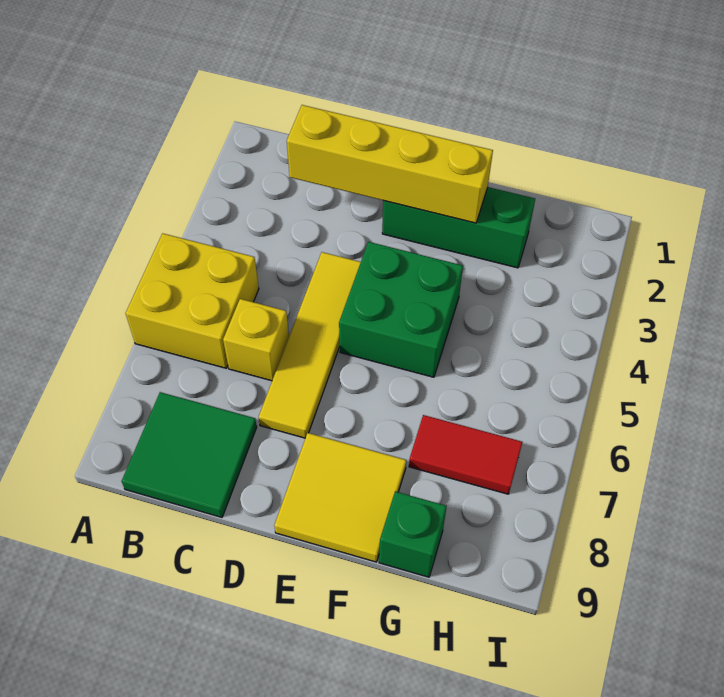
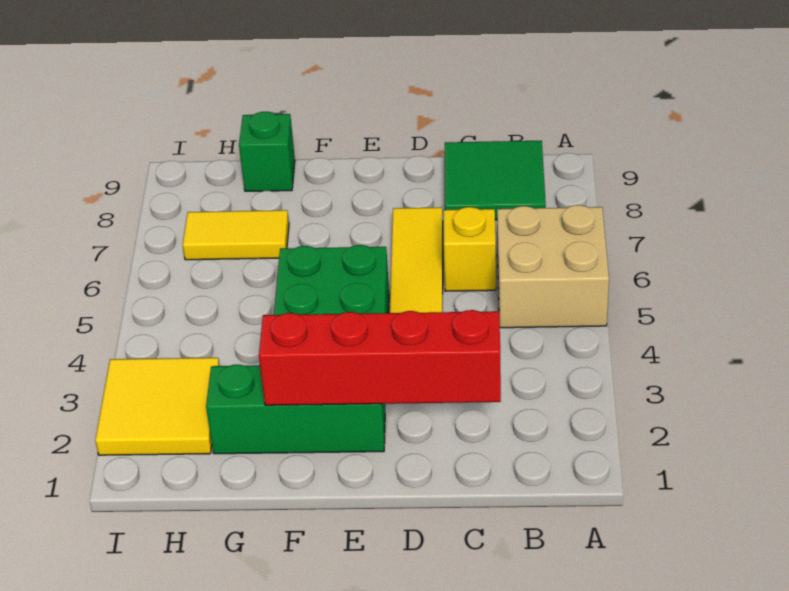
yellow brick A5:B6 level 1 -> tan brick A5:B6 level 1
yellow brick C2:F2 level 2 -> red brick C2:F2 level 2
yellow tile E8:F9 level 1 -> yellow tile H2:I3 level 1
red tile G7:H7 level 1 -> yellow tile G7:H7 level 1

